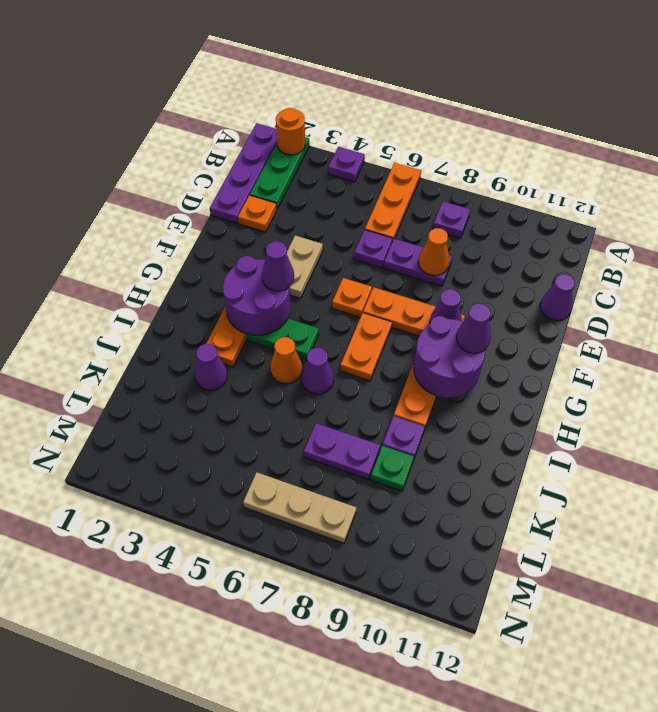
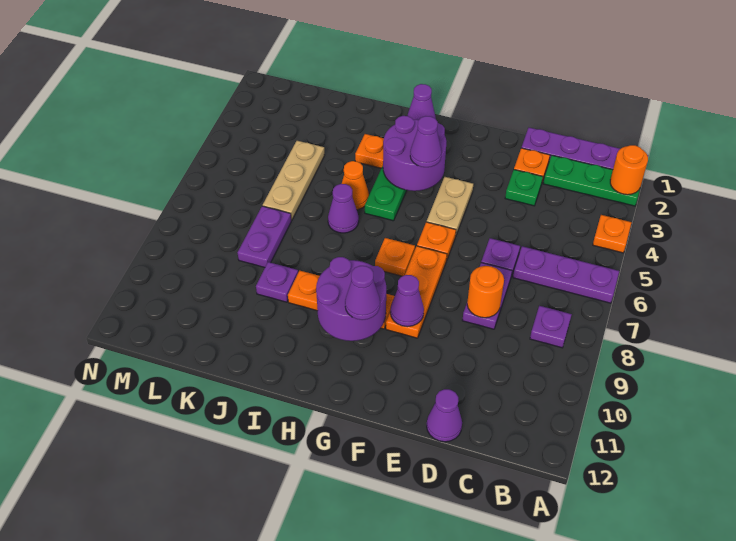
purple plate A4 level 1 -> orange plate A4 level 1
orange plate A6:C6 level 1 -> purple plate A6:C6 level 1
orange cone D8 level 2 -> orange round brick D8 level 2
tan plate E4:F4 level 1 -> tan plate F4:F5 level 1
orange plate G7:H7 level 1 -> orange plate G7 level 1
purple cone J3 level 1 -> purple cone H1 level 1
green plate K9 level 1 -> green plate D3 level 1
tan plate M6:M8 level 1 -> tan plate K4:K6 level 1

